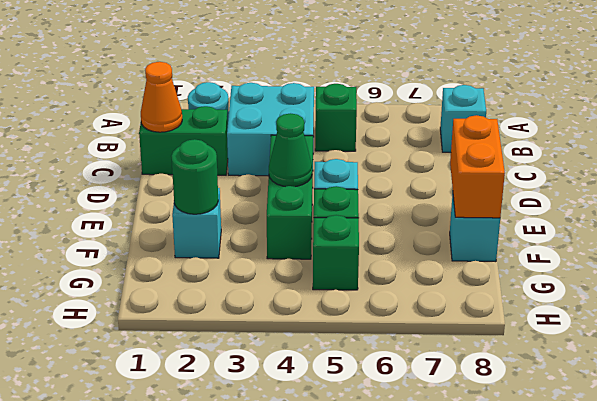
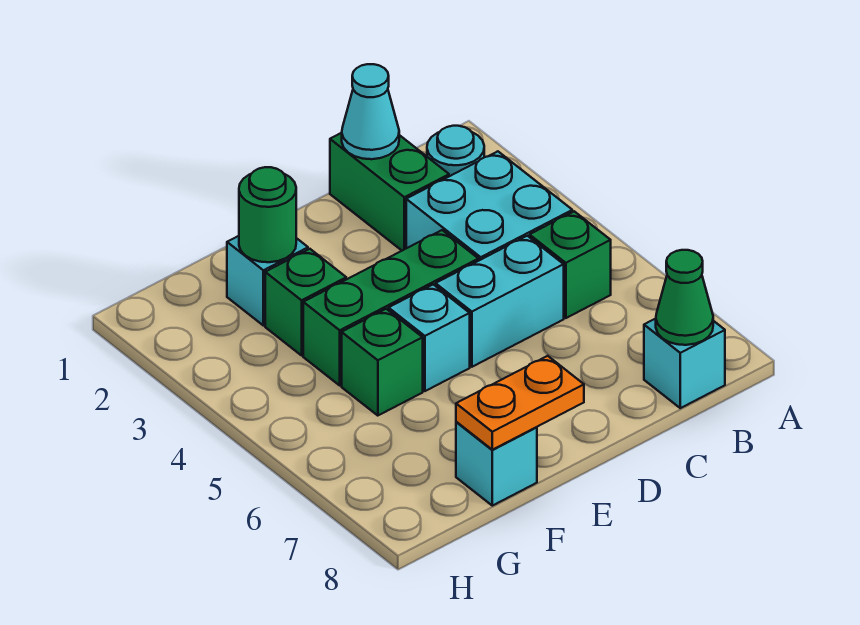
orange cone C1 level 2 -> cyan cone C1 level 2
none -> cyan brick C5:D5 level 1
green cone E4 level 2 -> green cone B8 level 2
orange brick E8:F8 level 2 -> orange plate E8:F8 level 2
green brick G5 level 1 -> green brick F3 level 1

